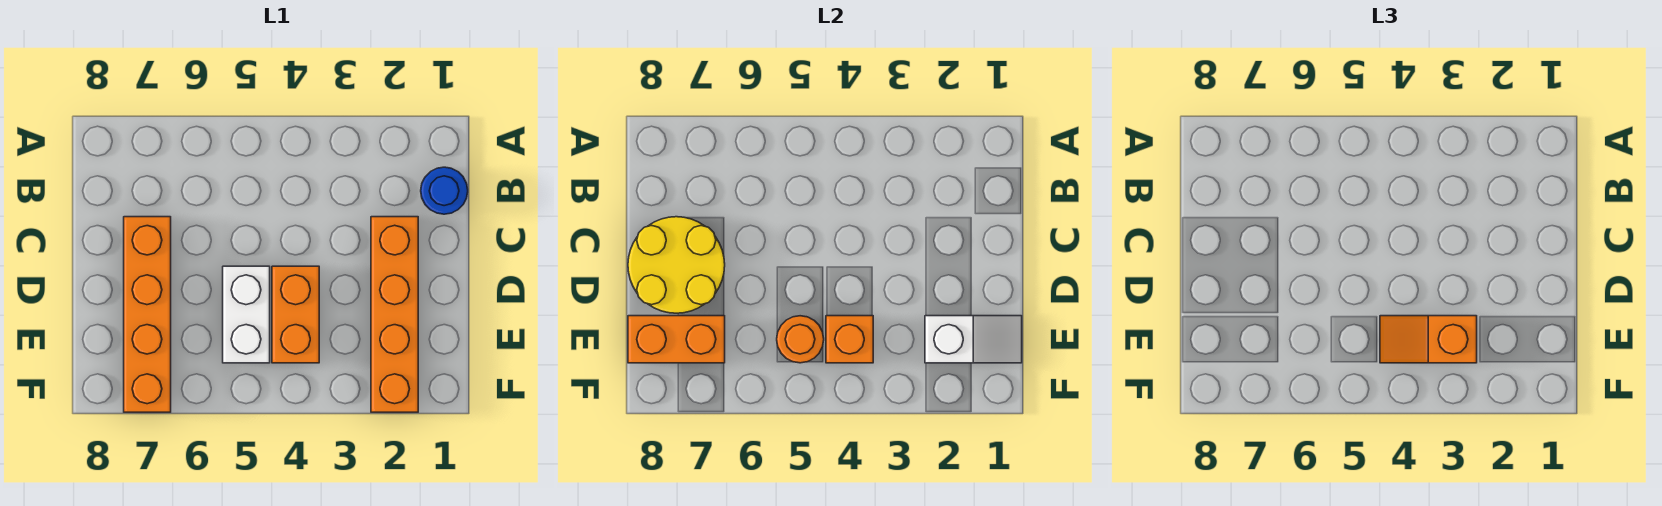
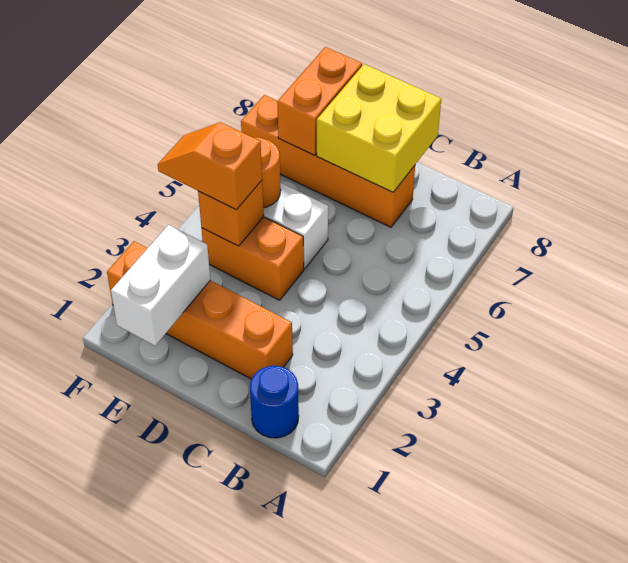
yellow round brick C7:D8 level 2 -> yellow brick C7:D8 level 2
white slope E1:E2 level 2 top 2 -> white brick E1:E2 level 2
orange slope E3:E4 level 3 top 3 -> orange slope E4:F4 level 3 top E

